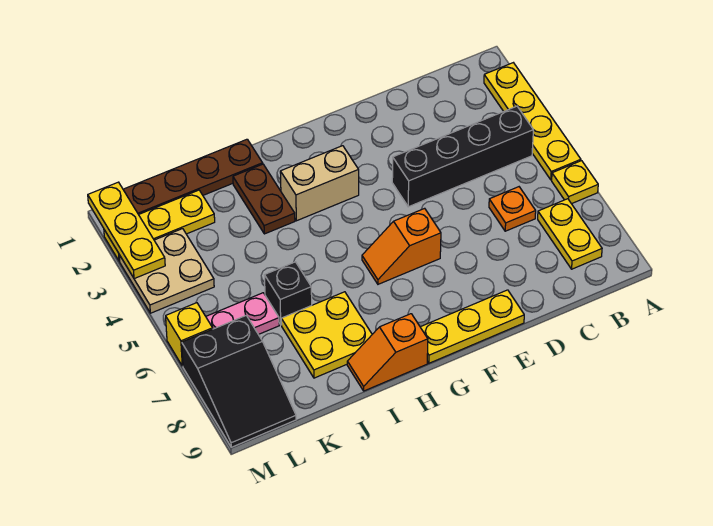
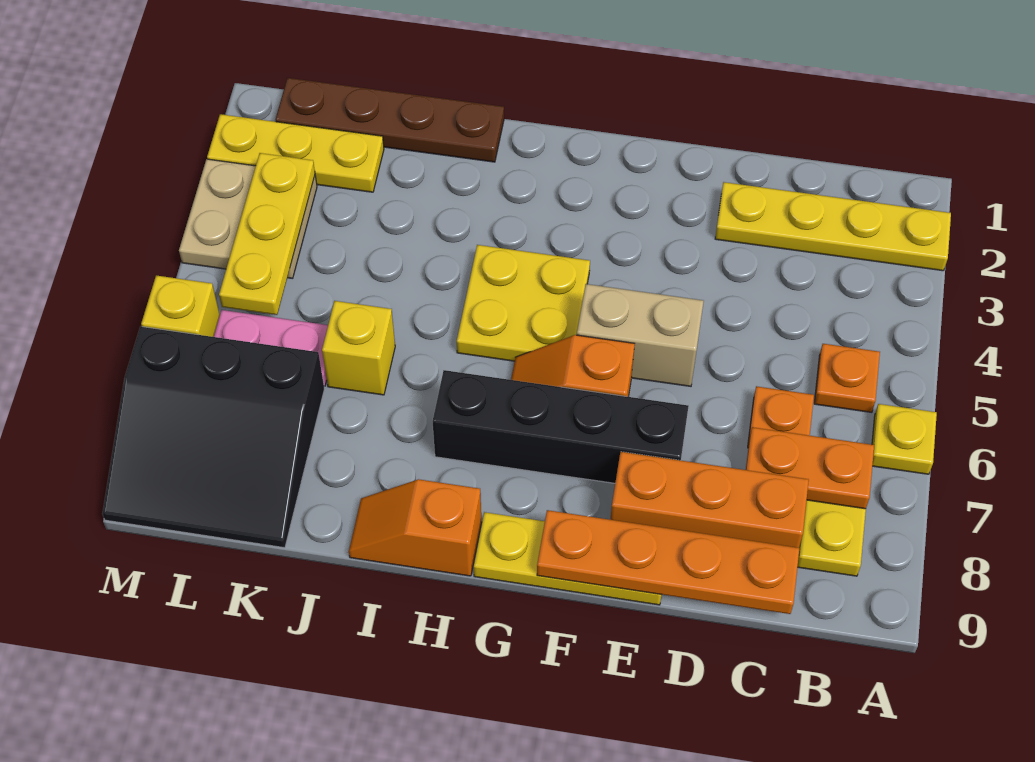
yellow plate A2:A5 level 1 -> yellow plate A2:D2 level 1
black brick B4:E4 level 1 -> black brick E7:H7 level 1
none -> orange plate B5 level 1
none -> orange plate B7:C7 level 2
none -> orange brick C8:E8 level 1
none -> orange plate C9:F9 level 2
tan brick G3:H3 level 1 -> tan brick E5:F5 level 1
brown plate I2:I3 level 1 -> none
yellow plate I7:J8 level 1 -> yellow plate G4:H5 level 1
black brick J6 level 1 -> yellow brick J6 level 1
black slope L7:M9 level 1 top 7 -> black slope K7:M9 level 1 top 7
yellow plate M1:M3 level 2 -> yellow plate L3:L5 level 2

